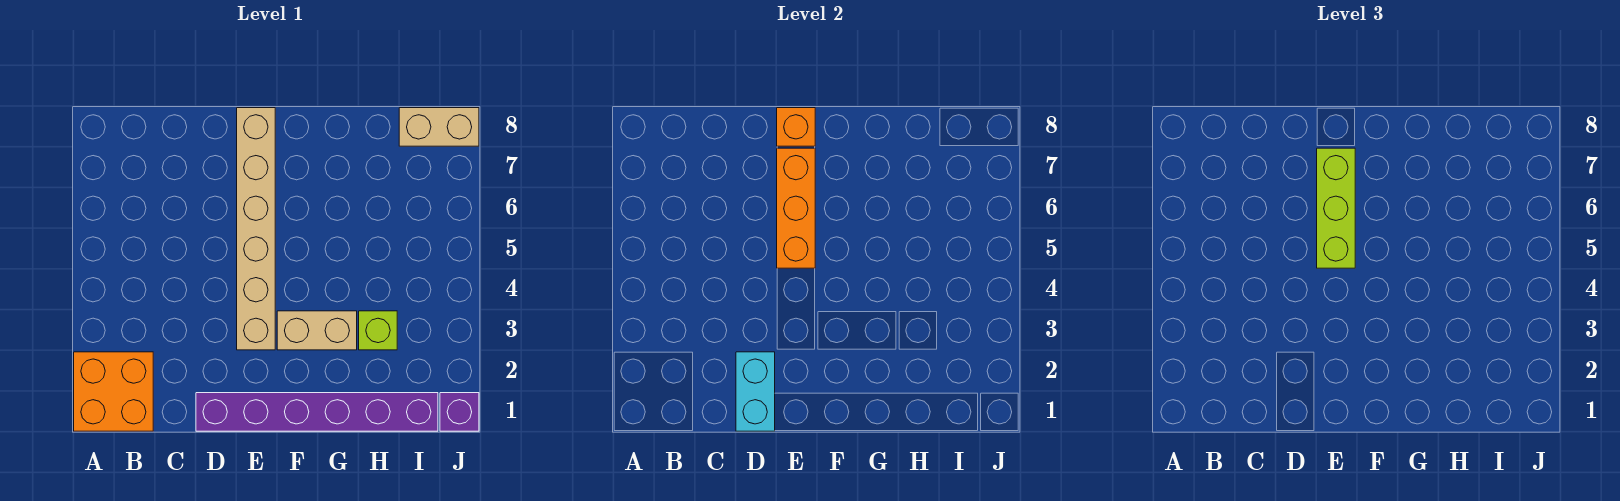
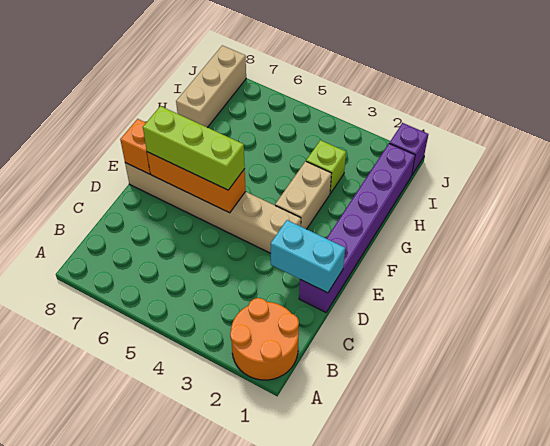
orange brick A1:B2 level 1 -> orange round brick A1:B2 level 1
tan brick I8:J8 level 1 -> tan brick H8:J8 level 1

